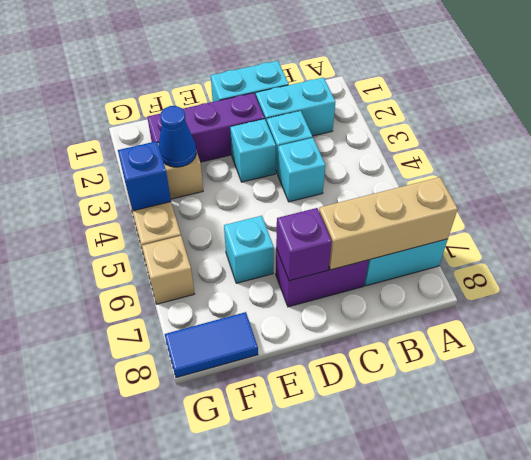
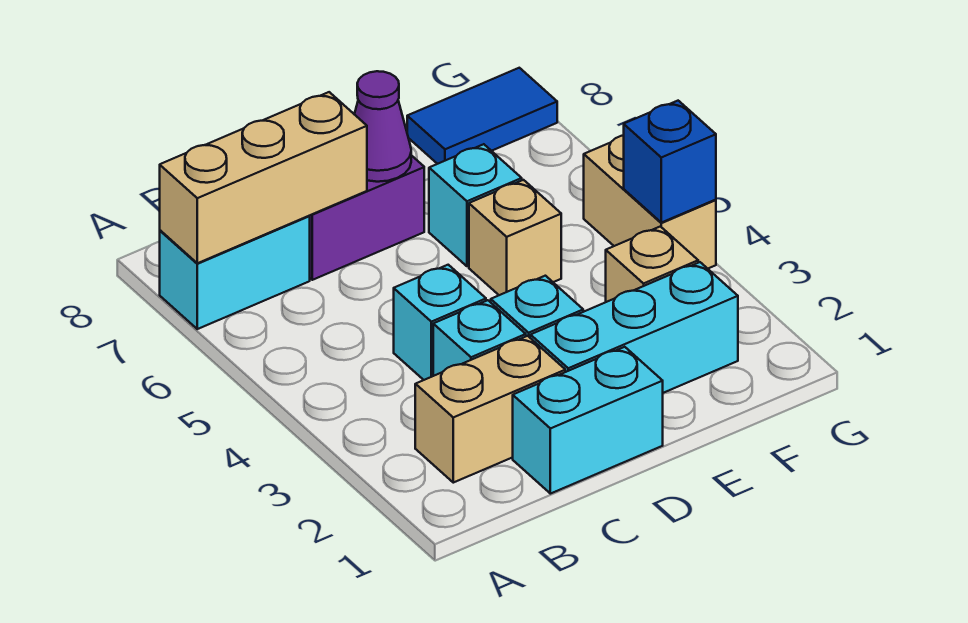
cyan brick B2:C2 level 1 -> tan brick B2:C2 level 1
purple brick D2:F2 level 1 -> cyan brick D2:F2 level 1
purple brick D7 level 2 -> purple cone D7 level 2
blue cone F3 level 2 -> none
tan brick G6 level 1 -> tan brick E5 level 1

